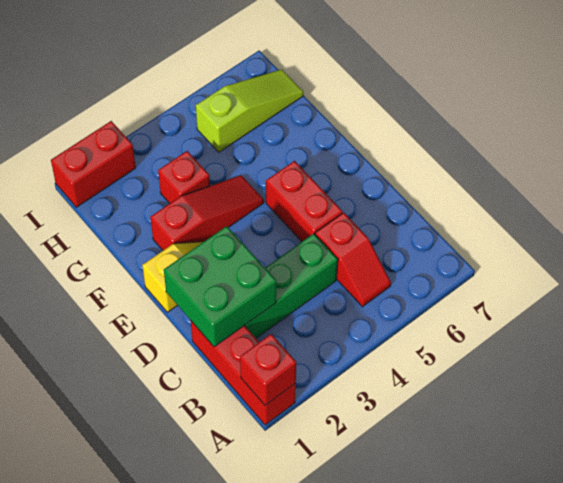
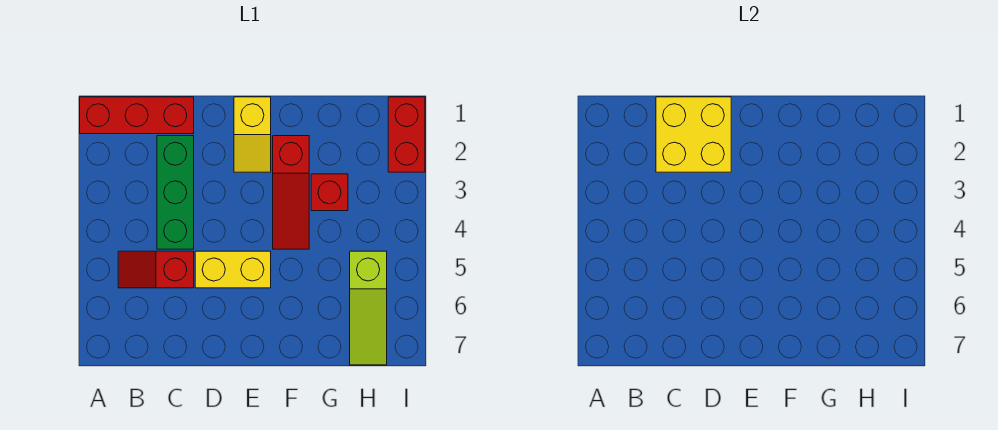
red brick A1 level 2 -> none
green brick C1:D2 level 2 -> yellow brick C1:D2 level 2
red brick D5:E5 level 1 -> yellow brick D5:E5 level 1

